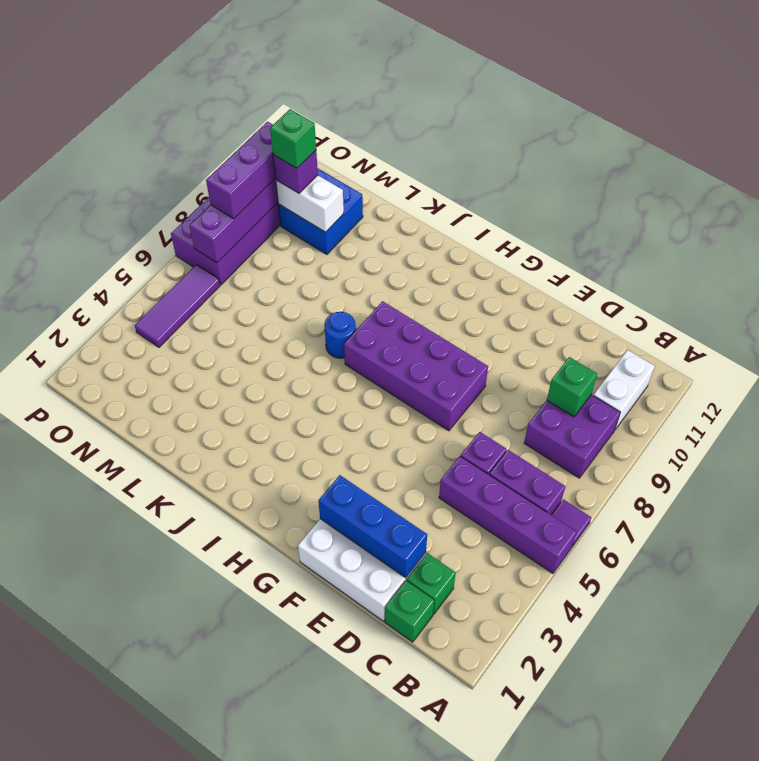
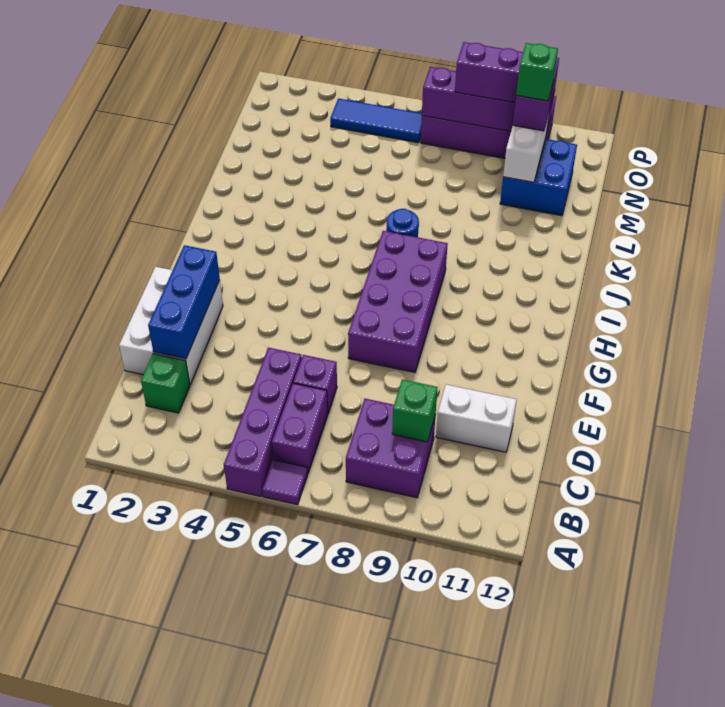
white brick B10:B11 level 1 -> white brick D10:D11 level 1
green brick C1 level 1 -> none
purple tile O4:O6 level 1 -> blue tile O4:O6 level 1

